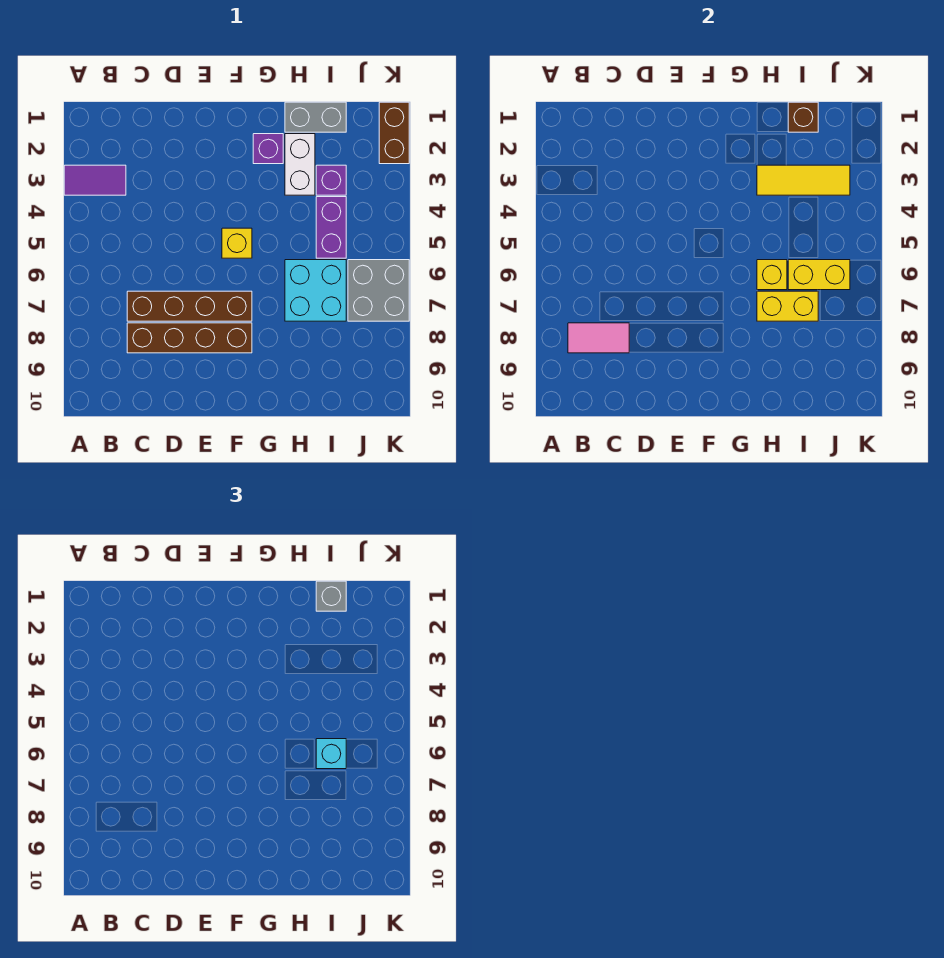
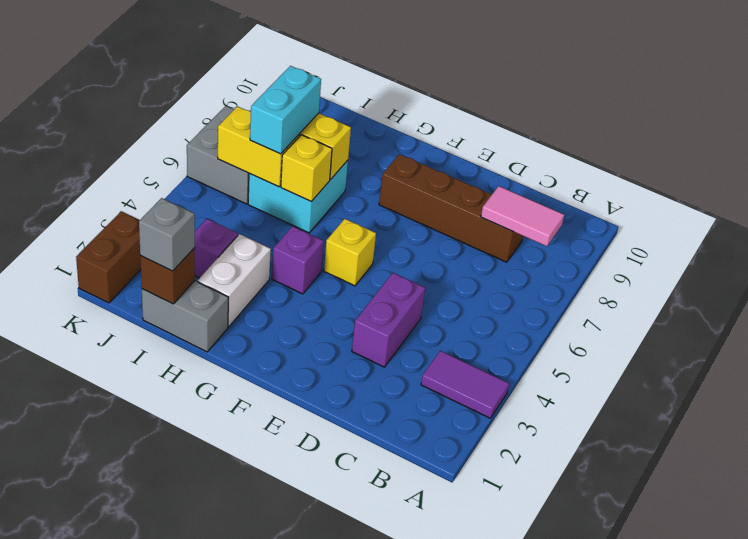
brown brick C7:F7 level 1 -> none
purple brick G2 level 1 -> purple brick G4 level 1
yellow tile H3:J3 level 2 -> none
purple brick I4:I5 level 1 -> purple brick D3:D4 level 1
cyan brick I6 level 3 -> cyan brick I6:I7 level 3

